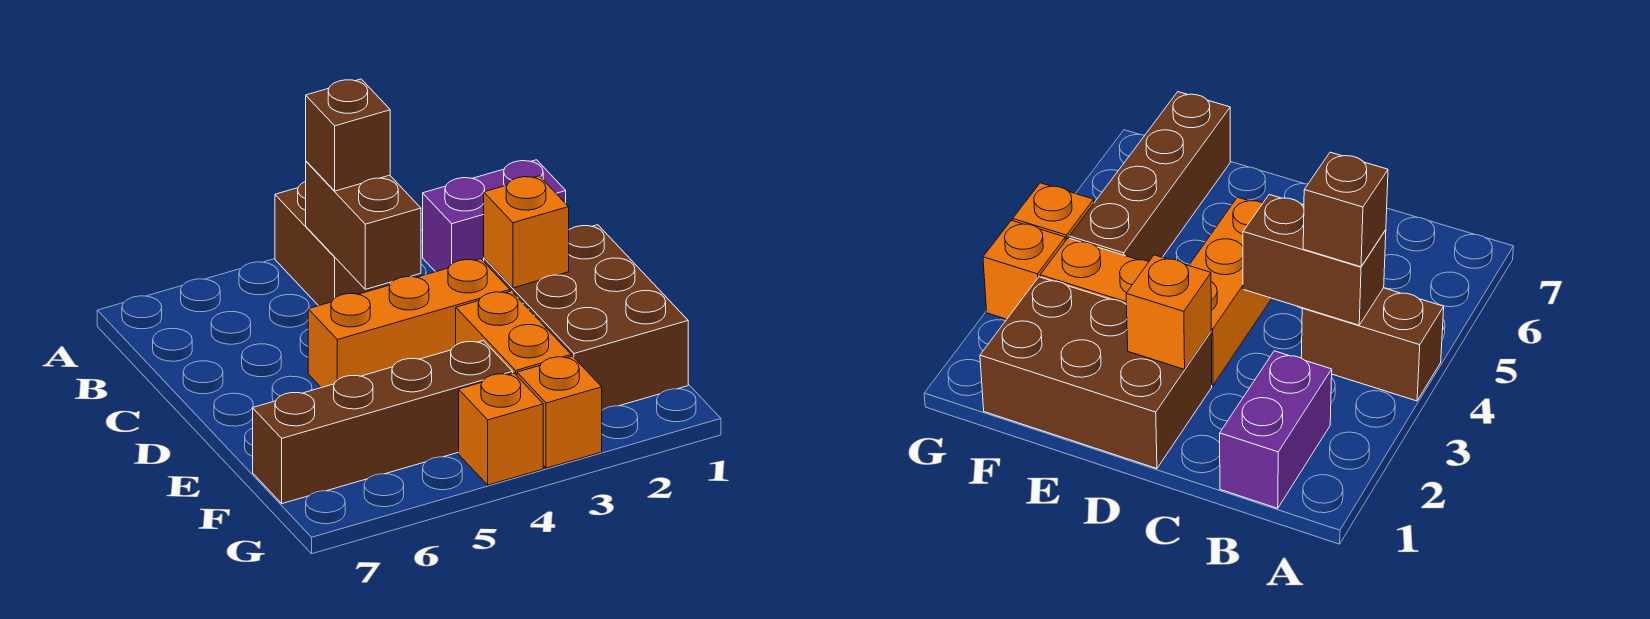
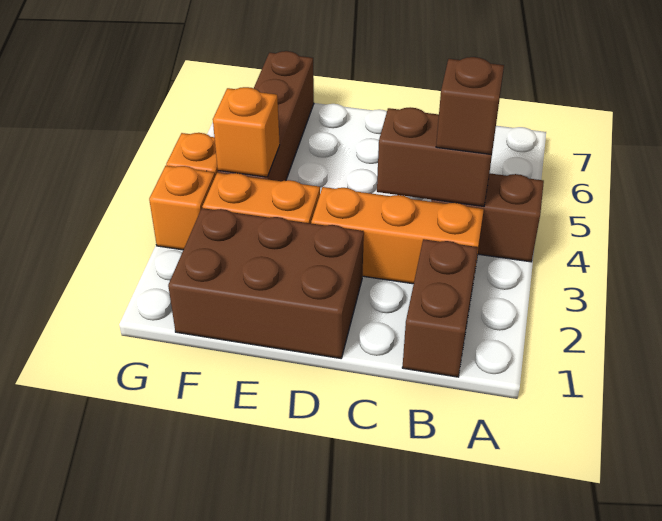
purple brick B1:B2 level 1 -> brown brick B1:B2 level 1
orange brick D2 level 2 -> orange brick F4 level 2
orange brick D3:D5 level 1 -> orange brick B3:D3 level 1

